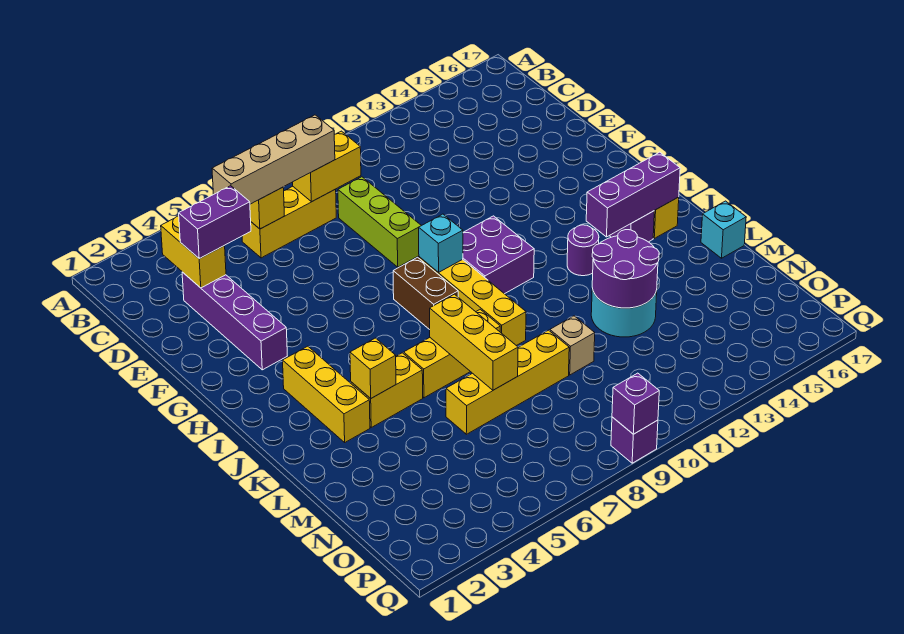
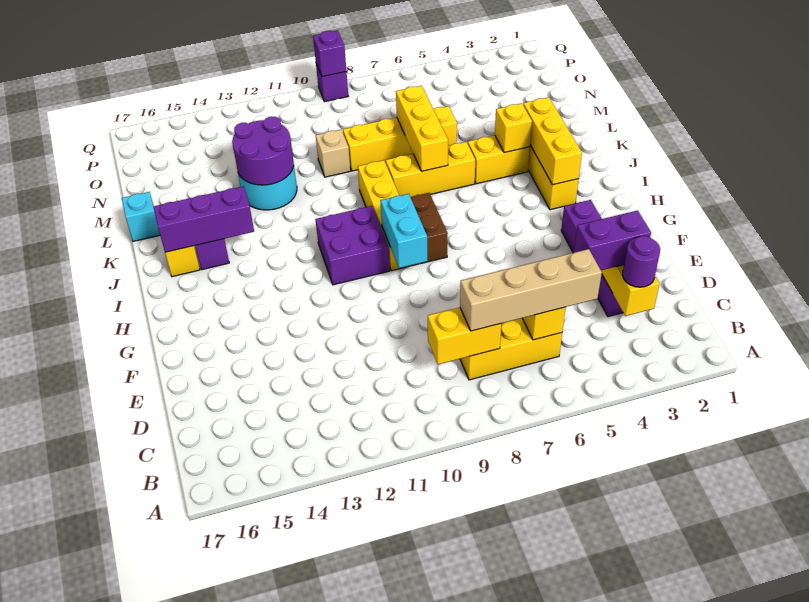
lime brick D9:F9 level 1 -> none
cyan brick H9 level 2 -> cyan brick G9:H9 level 2
none -> yellow brick I3:K3 level 2
purple round brick J13 level 1 -> purple round brick C3 level 3

